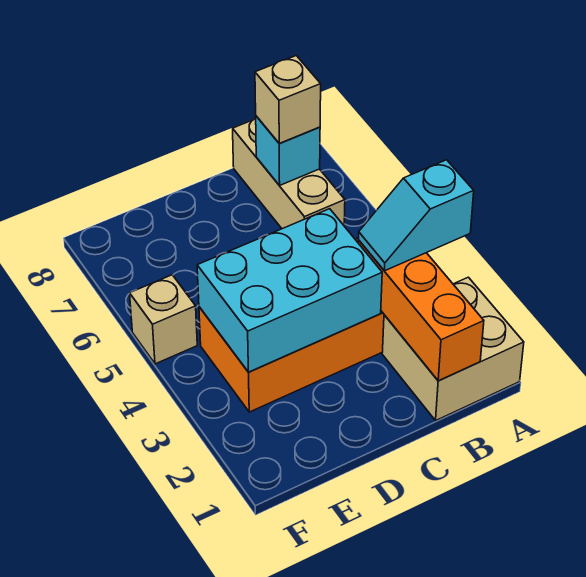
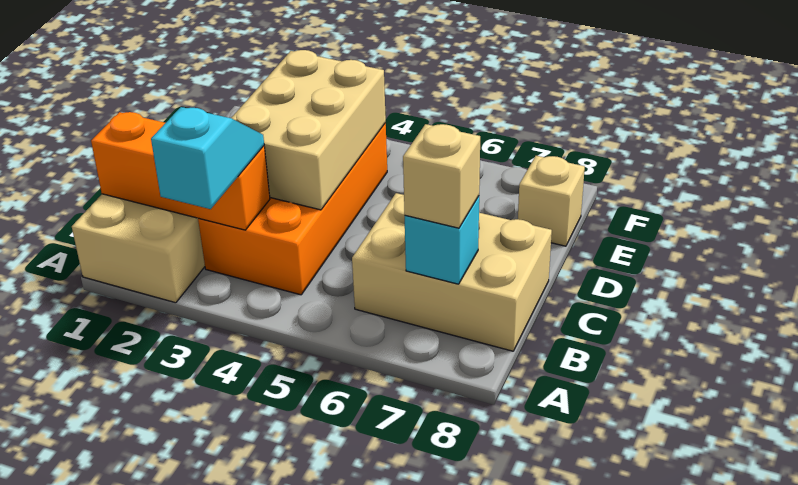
tan brick B6:B8 level 1 -> tan brick B6:C8 level 1
cyan brick C3:E4 level 2 -> tan brick C3:E4 level 2
tan brick F5 level 1 -> tan brick E8 level 1

